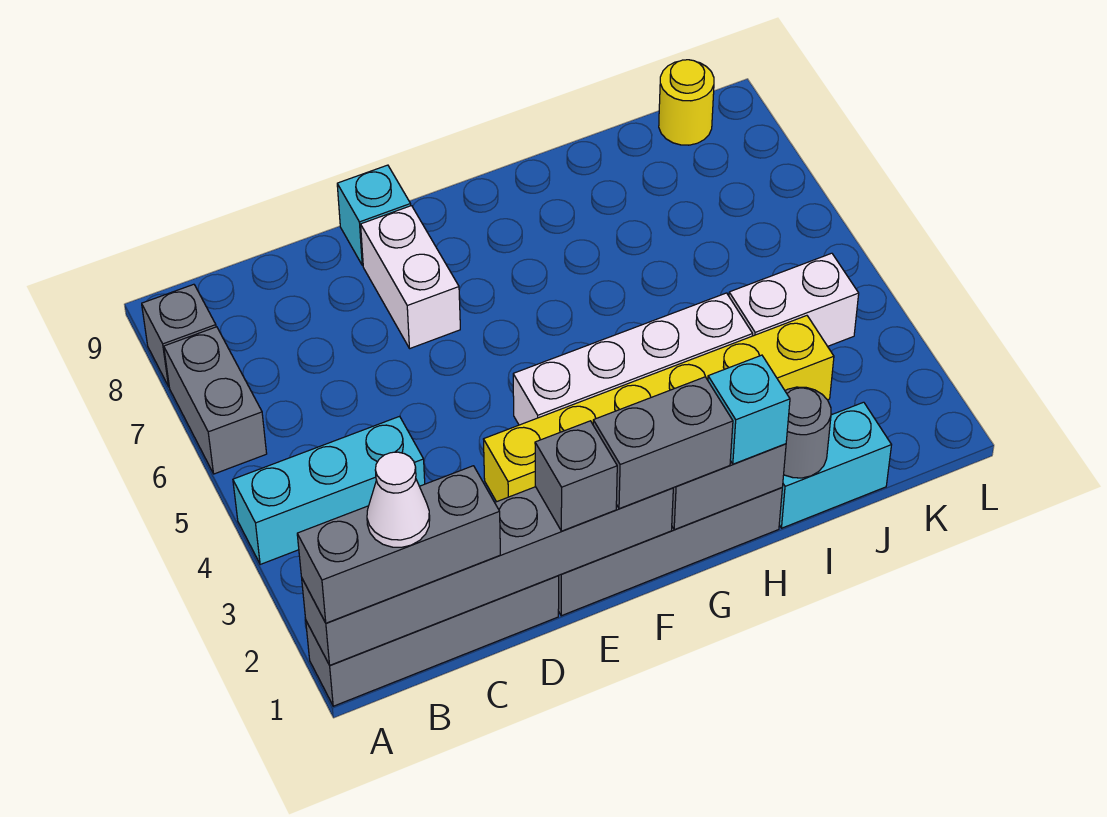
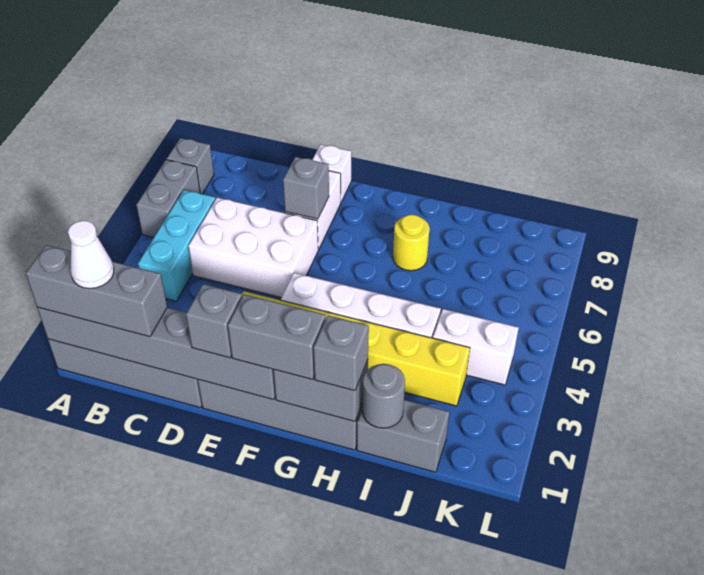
cyan brick A4:C4 level 1 -> cyan brick B4:B6 level 1
none -> white brick C5:E6 level 1
none -> grey brick E7 level 2
cyan brick E9 level 1 -> white brick E9 level 1
cyan brick H1 level 3 -> grey brick H1 level 3
cyan brick I1:J1 level 1 -> grey brick I1:J1 level 1
yellow round brick K9 level 1 -> yellow round brick H7 level 1

